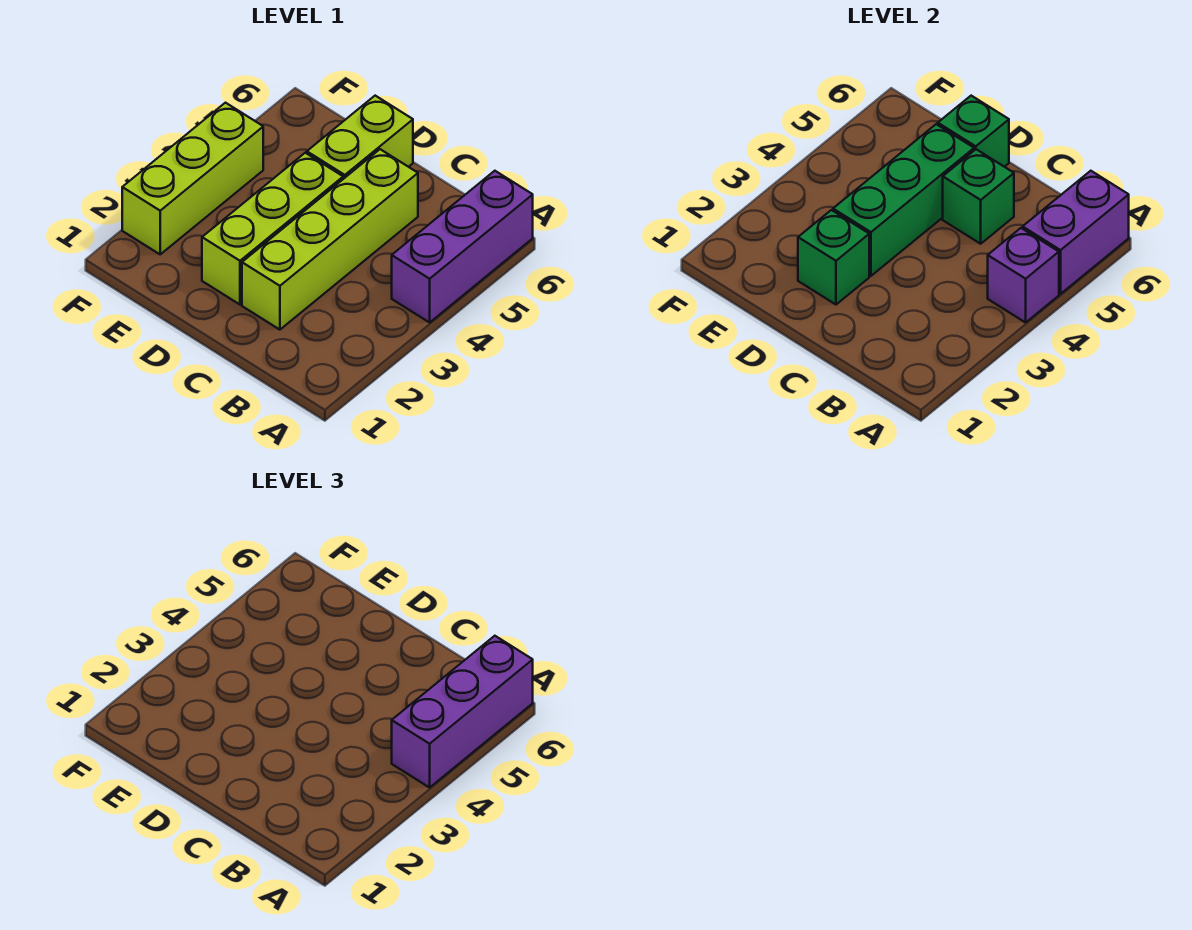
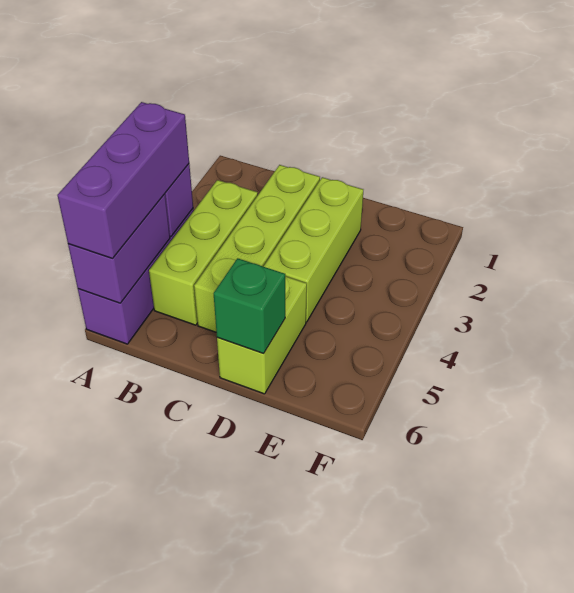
green brick C5 level 2 -> none
green brick D2 level 2 -> none
green brick D3:D5 level 2 -> none
lime brick F2:F4 level 1 -> lime brick B3:B5 level 1

